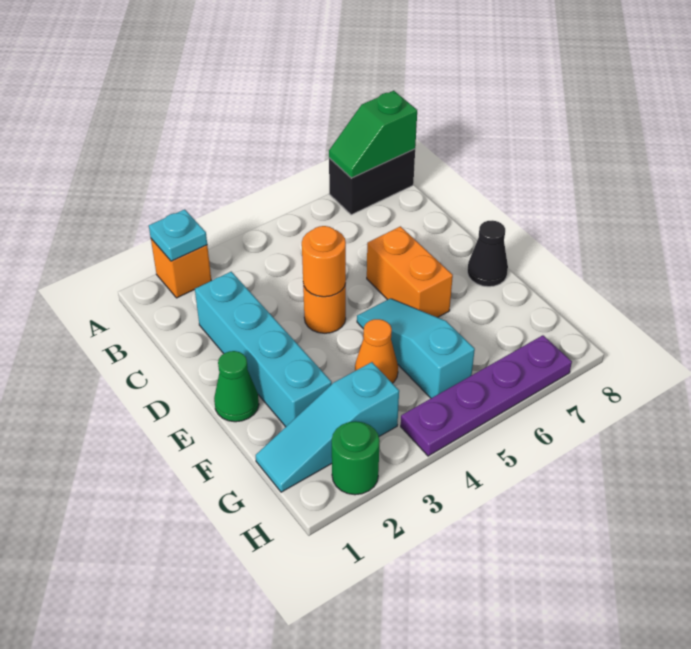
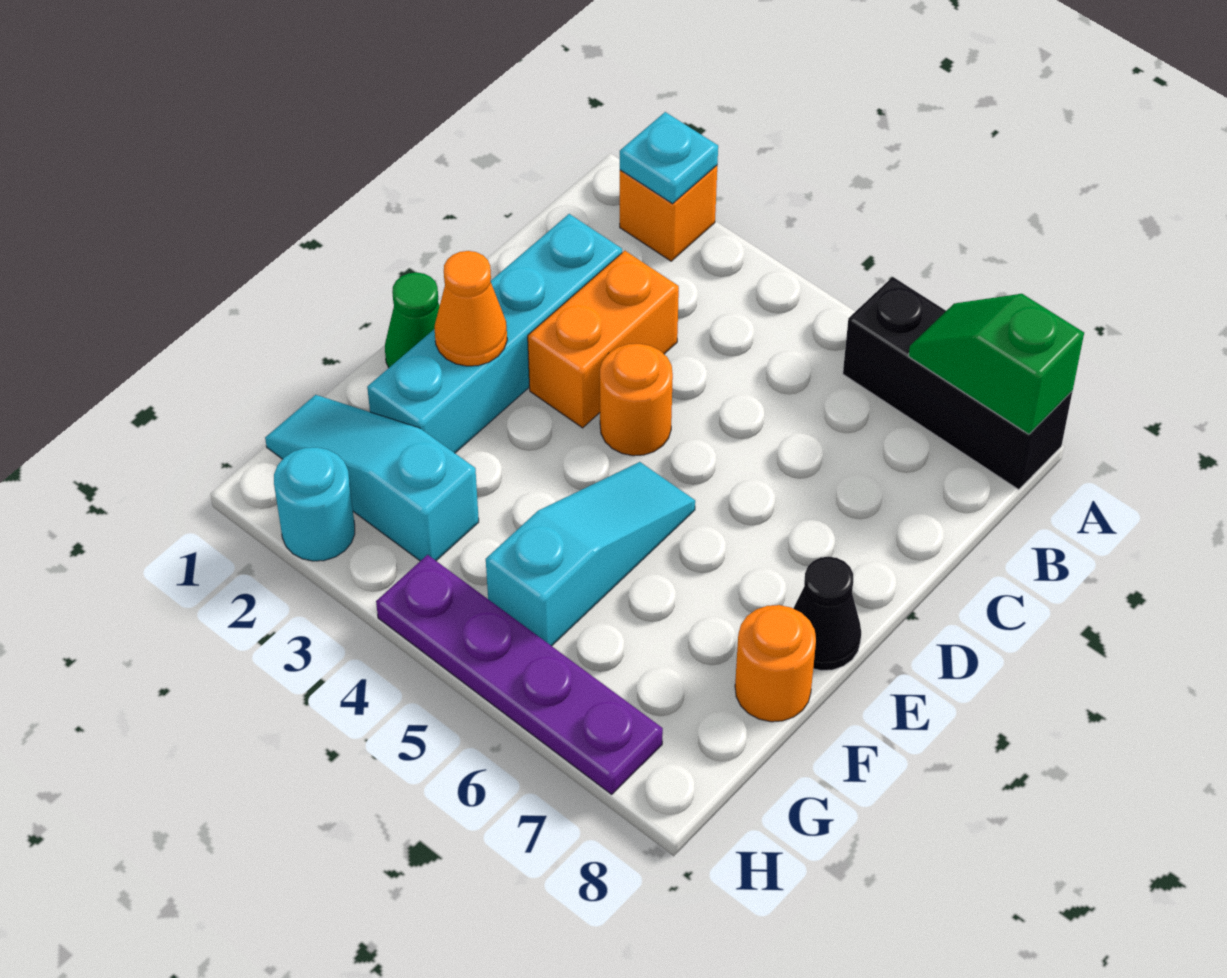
black brick A7:A8 level 1 -> black brick A6:A8 level 1
orange round brick D4 level 2 -> orange round brick F8 level 1
orange brick D6:E6 level 1 -> orange brick C3:D3 level 1
orange cone F4 level 1 -> orange cone E2 level 2
green round brick H2 level 1 -> cyan round brick H2 level 1

